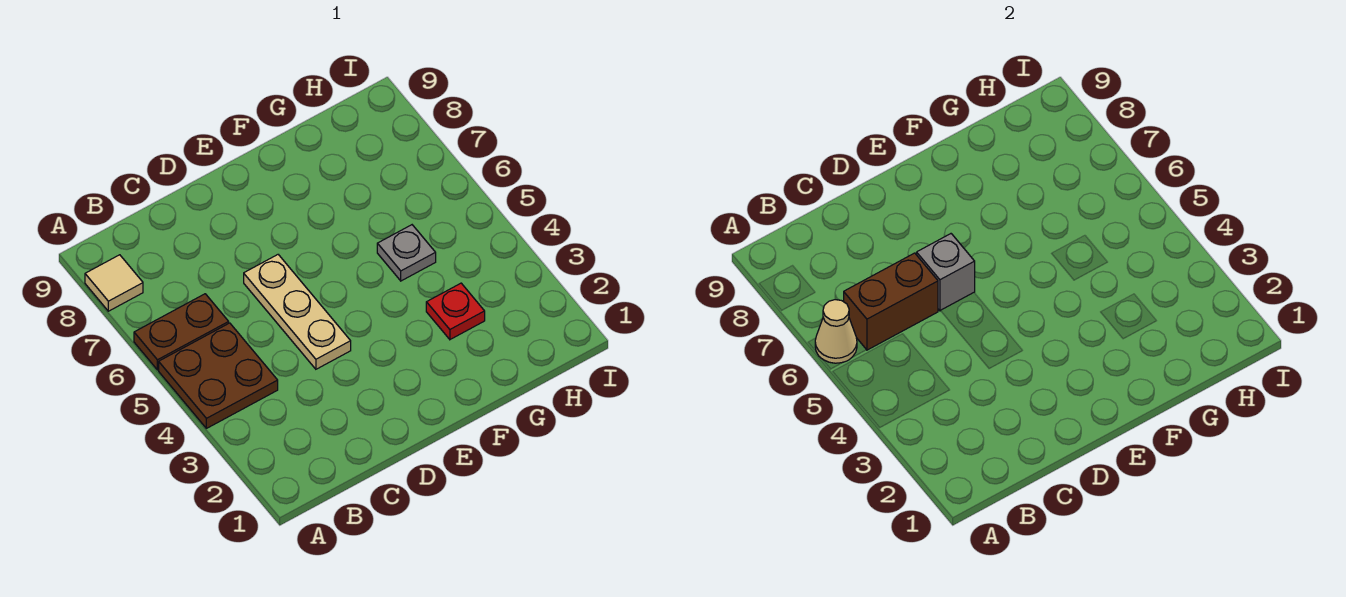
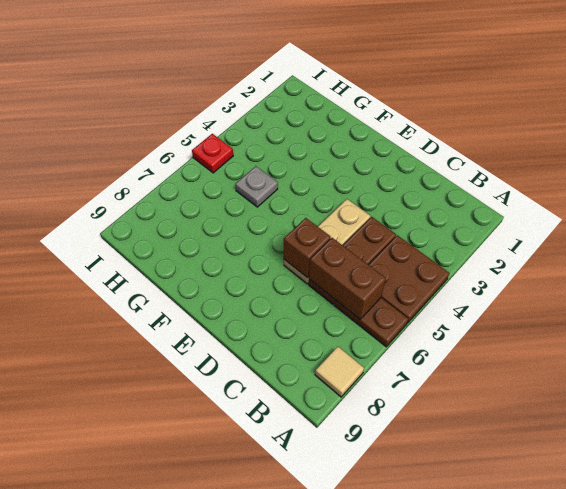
tan cone A6 level 2 -> none
none -> brown plate C4:C6 level 1
grey brick D6 level 2 -> brown brick D6 level 2
red plate G3 level 1 -> red plate I5 level 1

